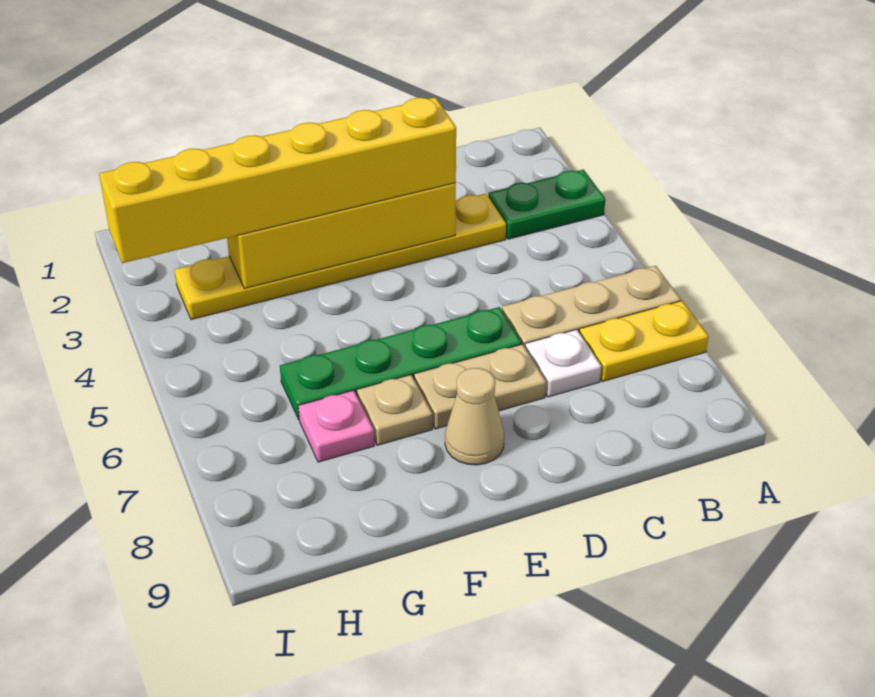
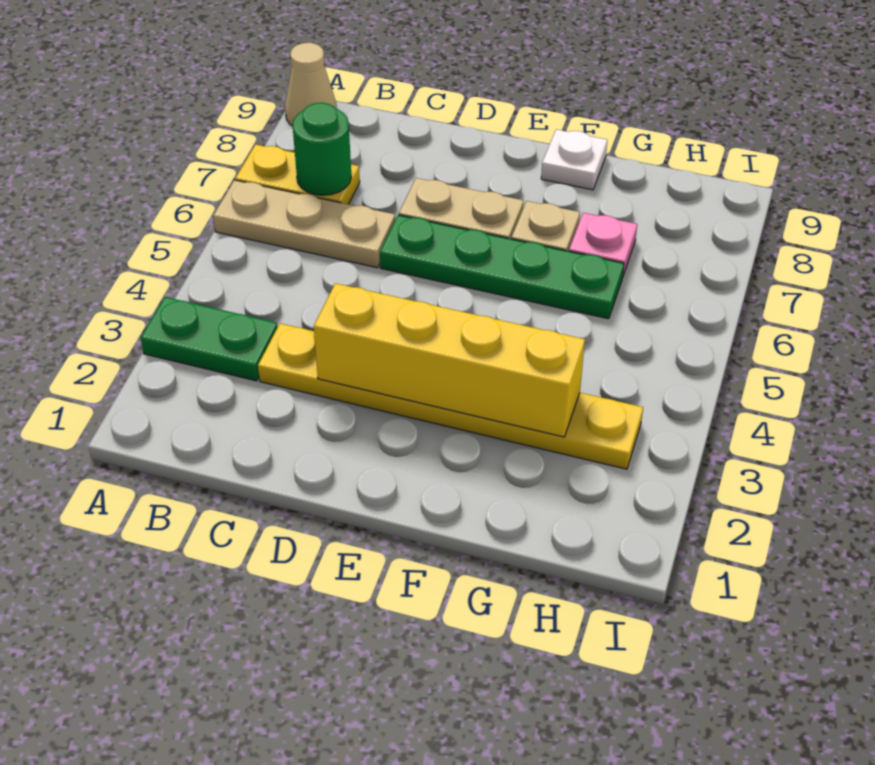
none -> green round brick B7 level 2
white plate C7 level 1 -> white plate F9 level 1
yellow brick D3:I3 level 3 -> none
tan cone E8 level 1 -> tan cone A9 level 1

